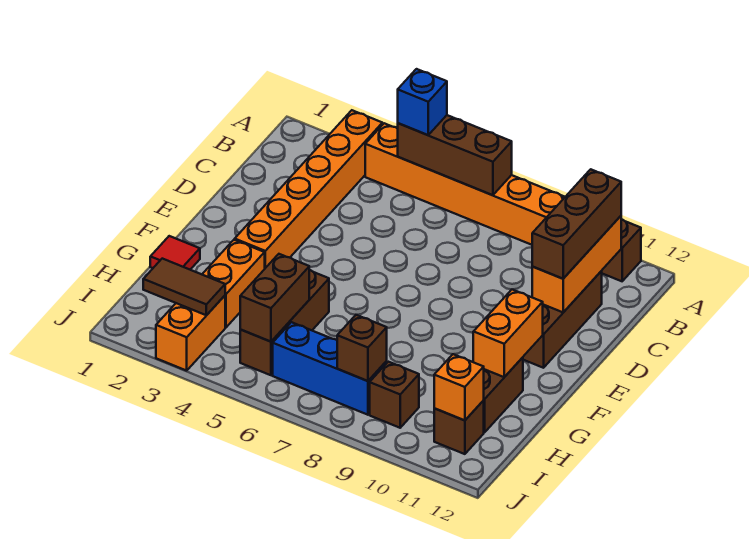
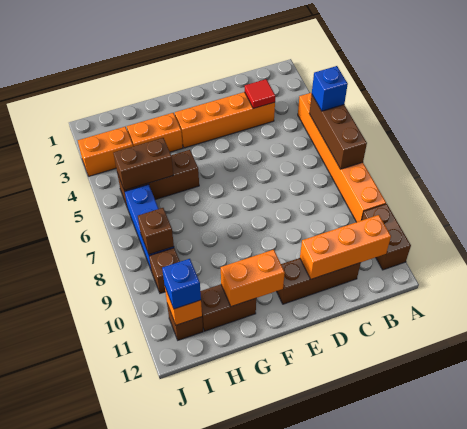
orange brick A3:F3 level 1 -> orange brick C3:F3 level 1
brown brick B11:D11 level 3 -> none
red tile G1 level 1 -> red tile C3 level 2
brown tile I2:I3 level 2 -> none
none -> blue brick I11 level 3

